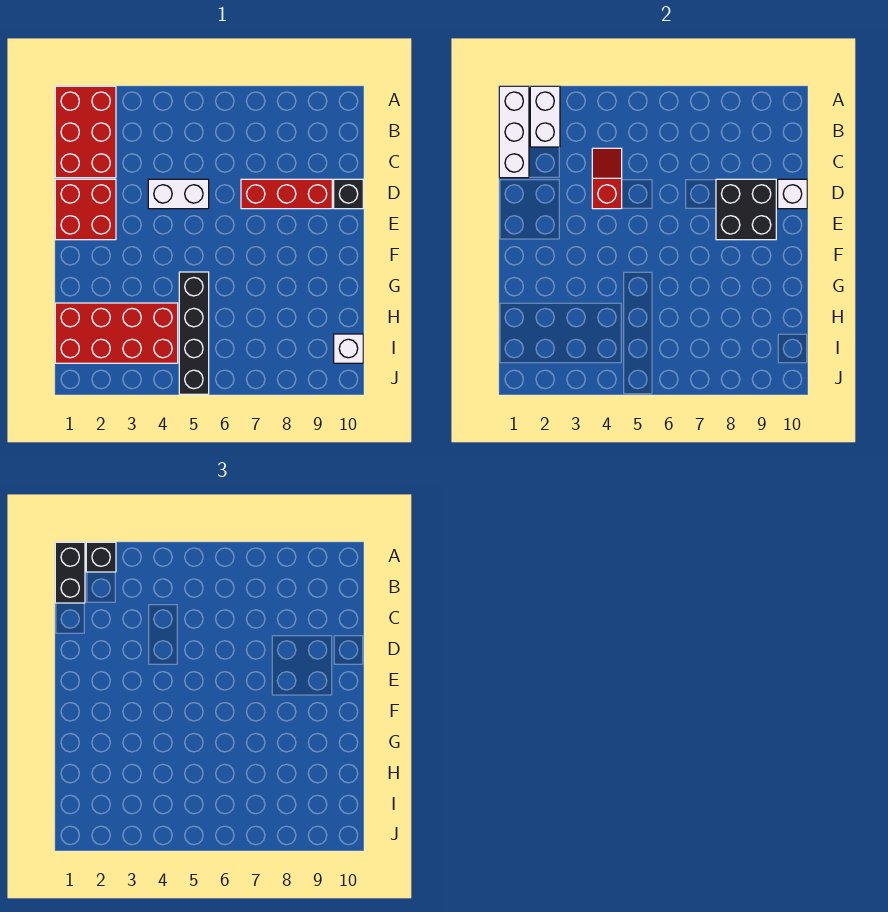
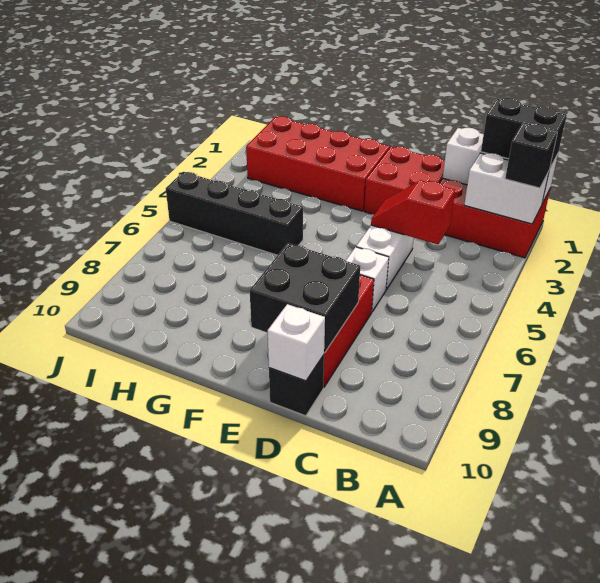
red slope C4:D4 level 2 top D -> red slope C4:D4 level 2 top C
red brick H1:I4 level 1 -> red brick F1:I2 level 1
white brick I10 level 1 -> white brick D6 level 1

